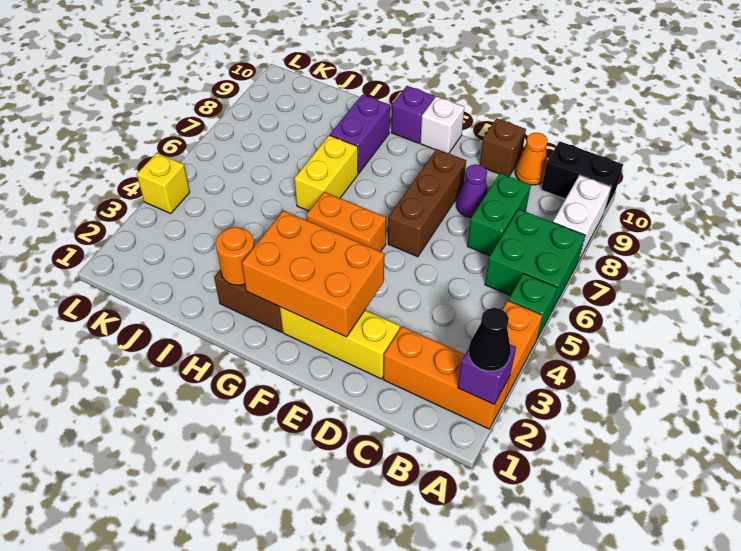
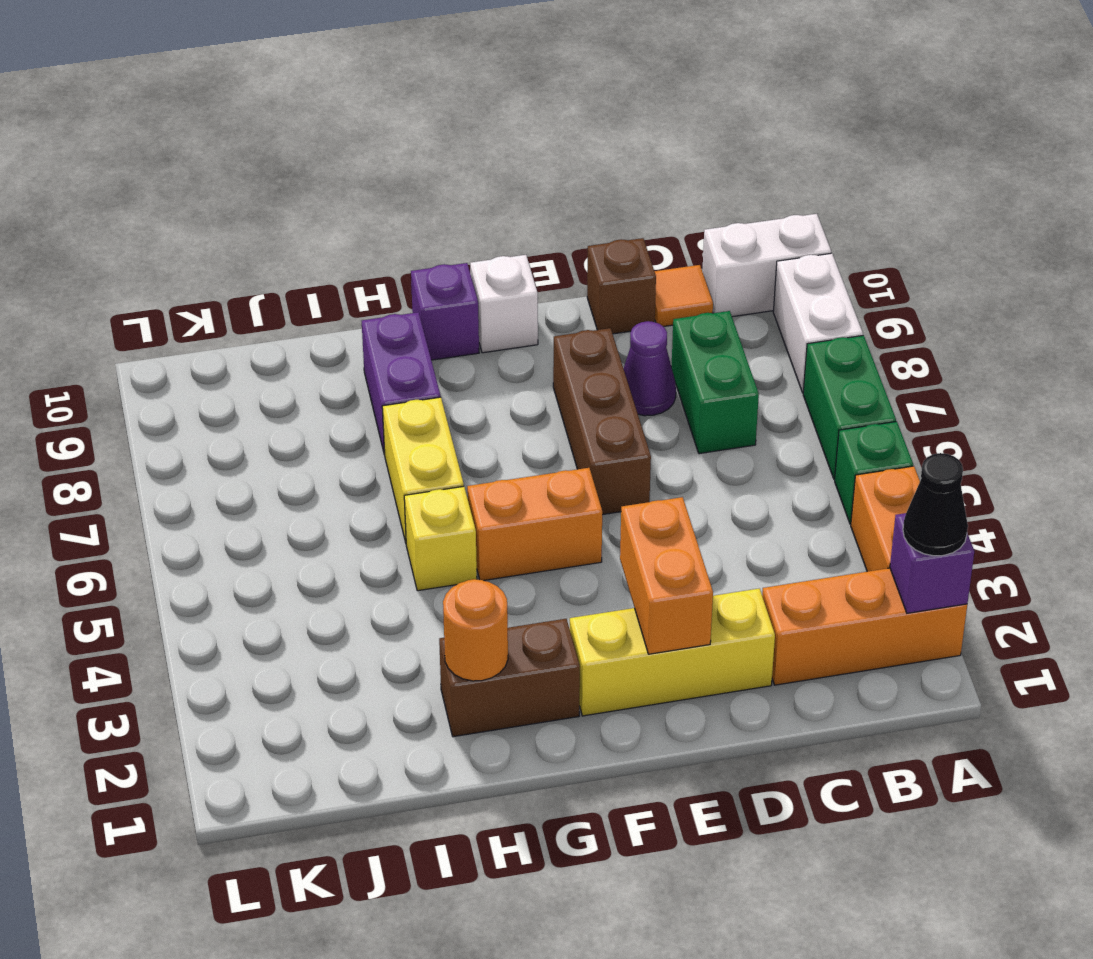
green brick A6:B7 level 1 -> green brick A6:A7 level 1
black brick A10:B10 level 1 -> white brick A10:B10 level 1
orange cone C10 level 1 -> orange tile C10 level 1
orange brick E2:G3 level 2 -> orange brick E2:E3 level 2
yellow brick L4 level 1 -> yellow brick H5 level 1

